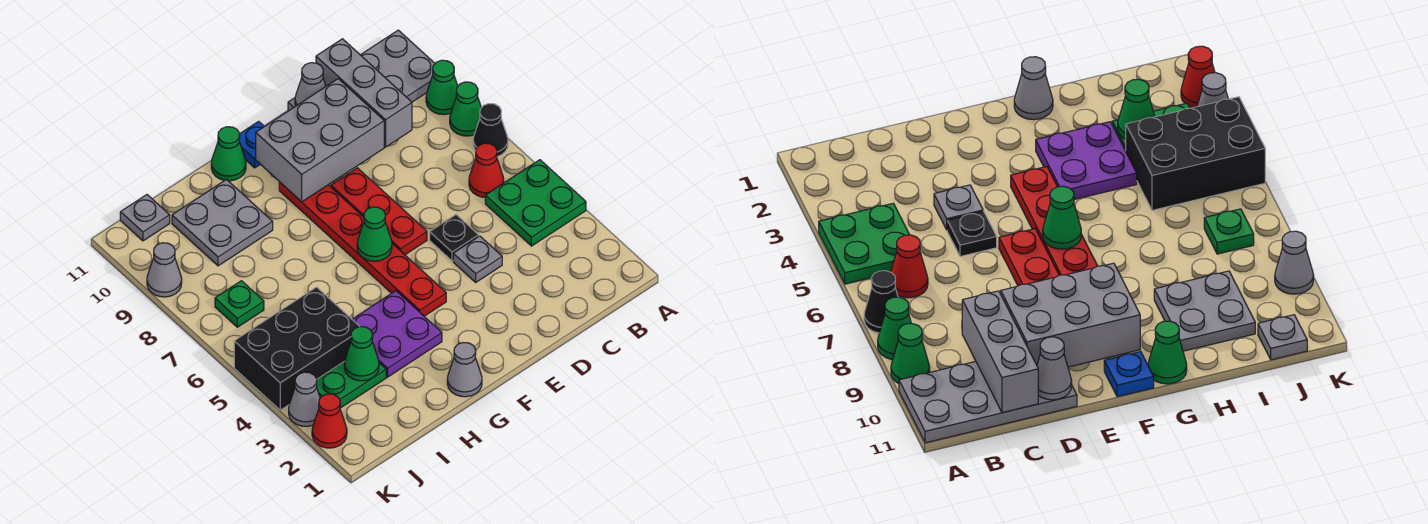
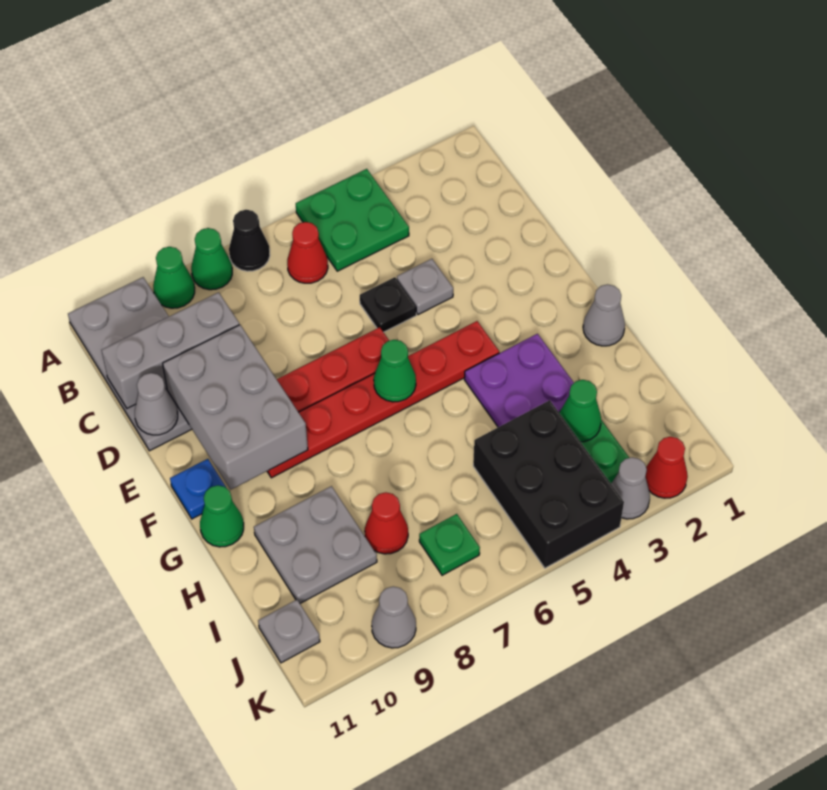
none -> red cone I8 level 1

